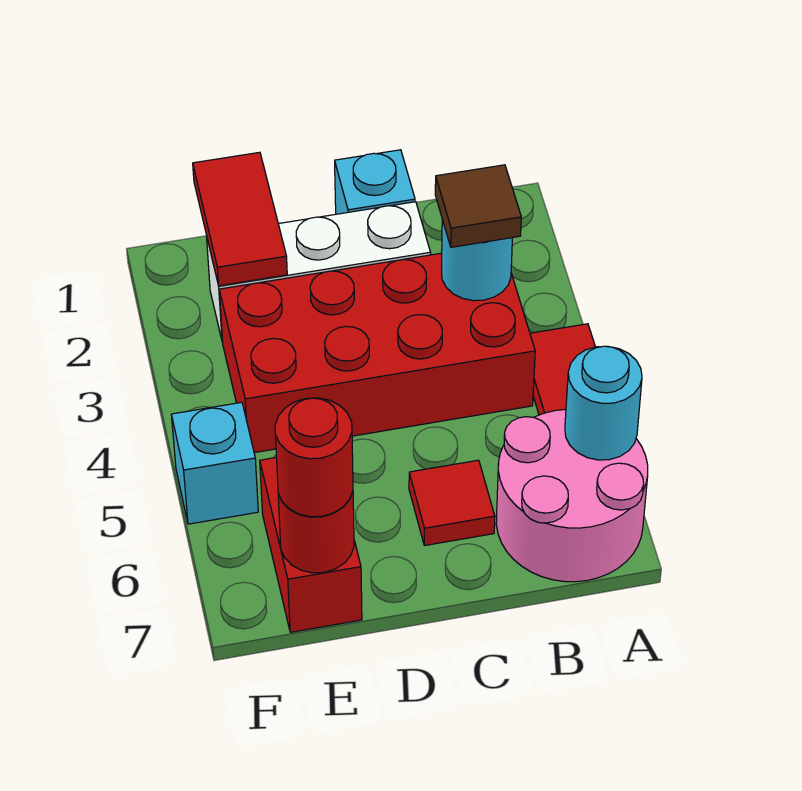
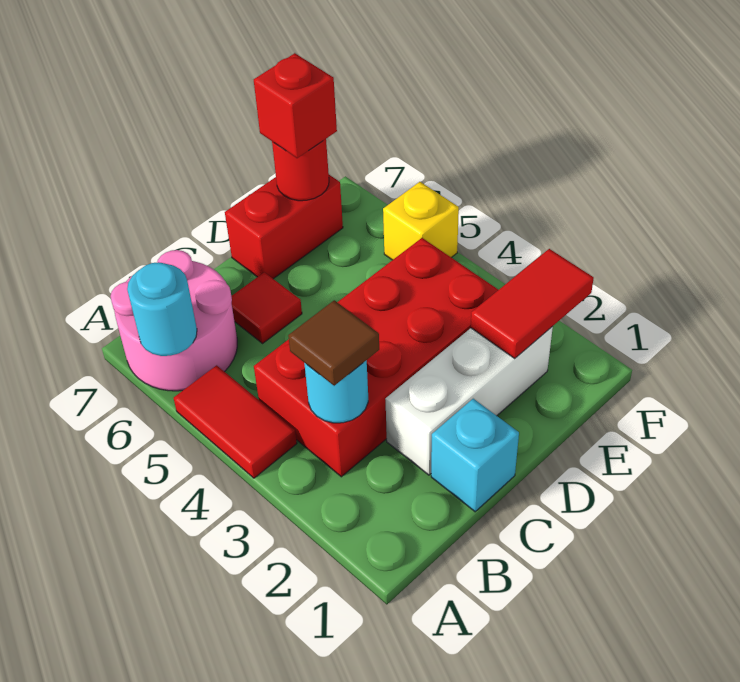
red tile E1:E2 level 2 -> red tile E2:F2 level 2
red brick E6:E7 level 1 -> red brick D7:E7 level 1
red round brick E7 level 3 -> red brick E7 level 3
cyan brick F5 level 1 -> yellow brick F5 level 1

